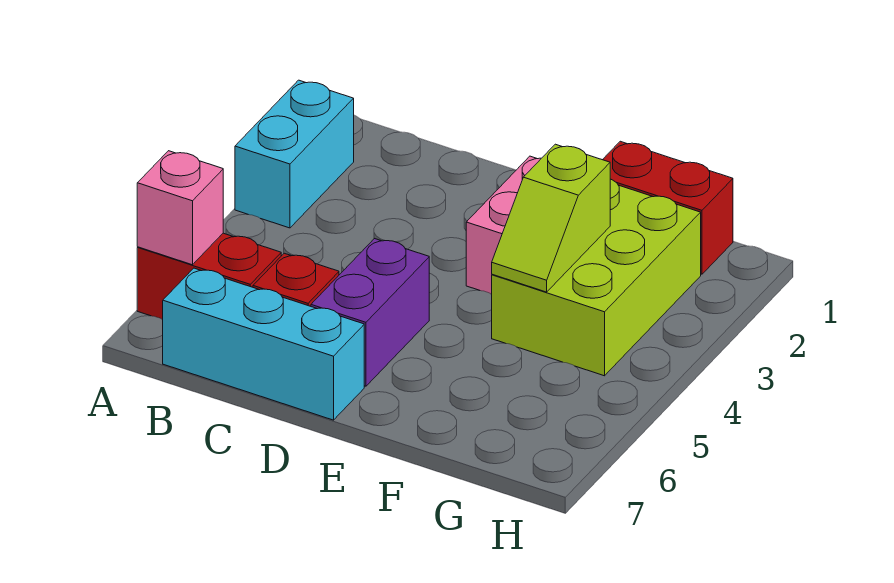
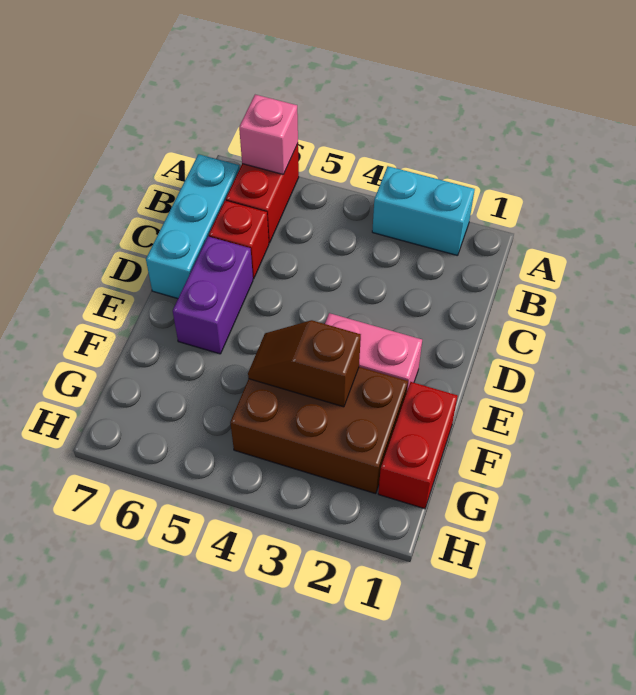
purple brick D5:D6 level 1 -> purple brick D6:E6 level 1
lime brick F2:G4 level 1 -> brown brick F2:G4 level 1
lime slope F3:F4 level 2 top 3 -> brown slope F3:F4 level 2 top 3

